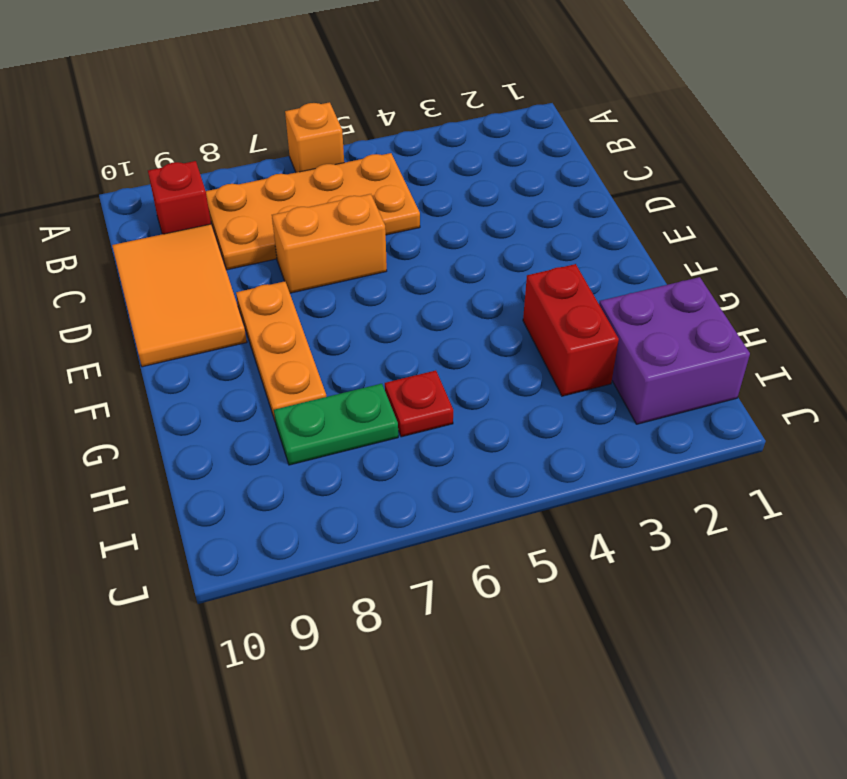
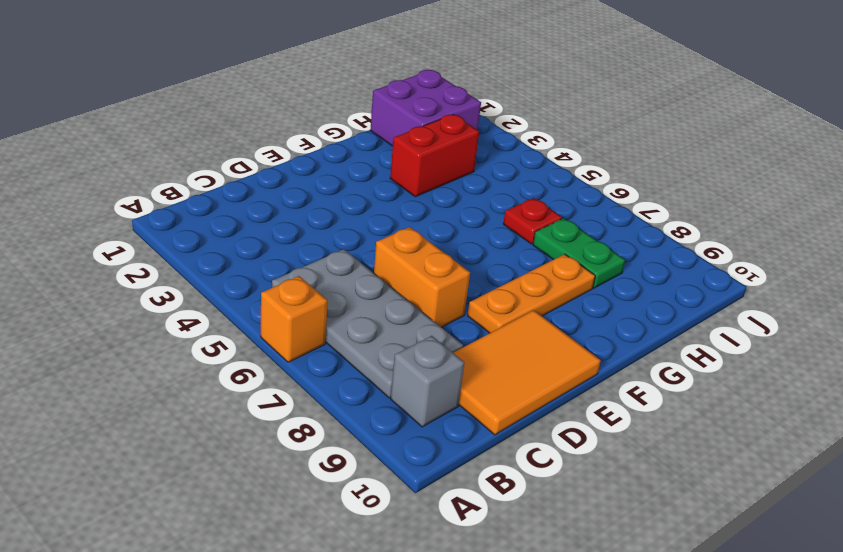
orange plate B5:C8 level 1 -> grey plate B5:C8 level 1
red brick B9 level 1 -> grey brick B9 level 1

